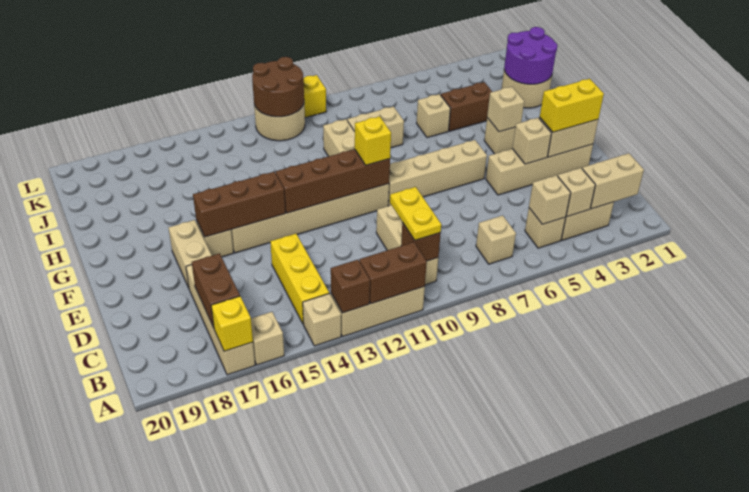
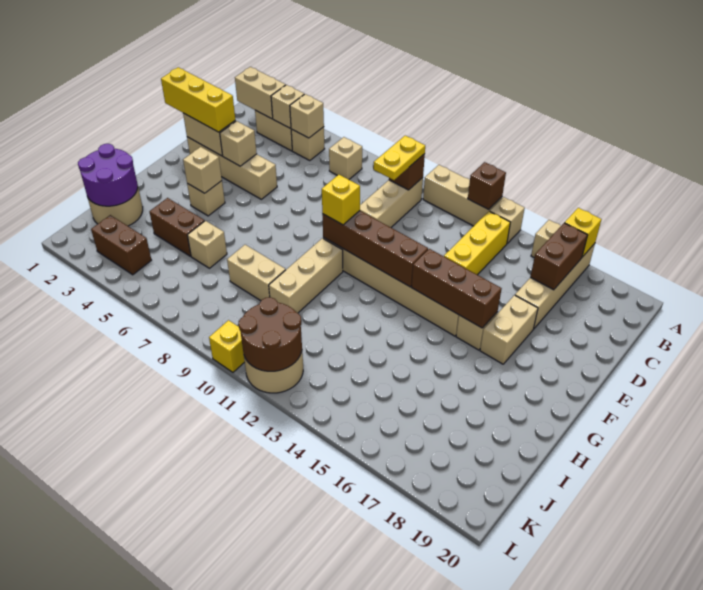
brown brick A11:A12 level 2 -> brown brick K3:K4 level 1
yellow brick E2:E3 level 3 -> yellow brick E1:E3 level 3
tan brick F6:F9 level 1 -> none

